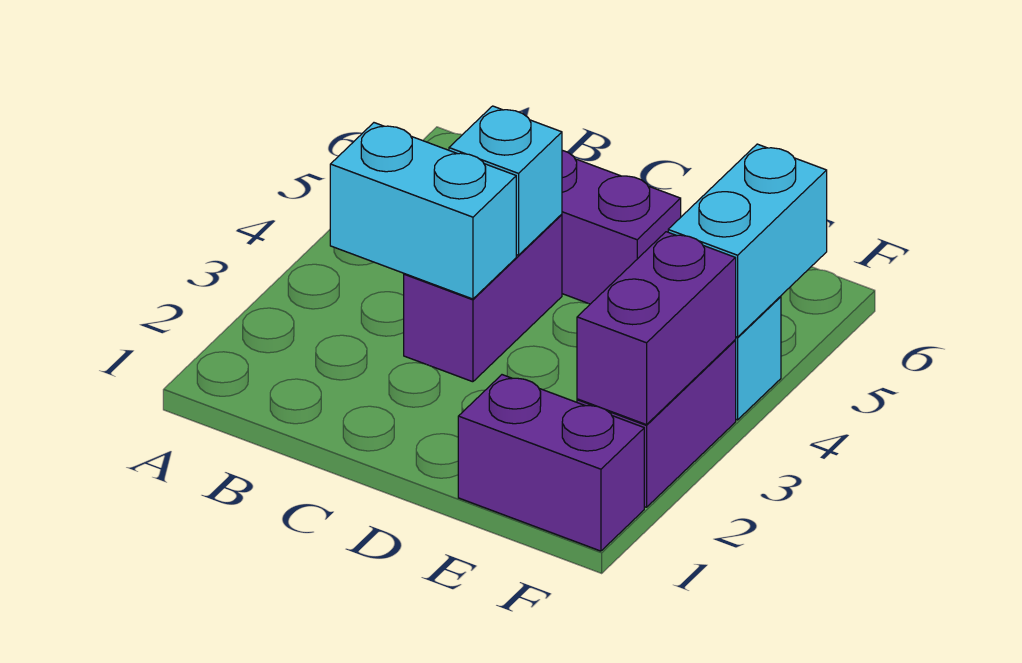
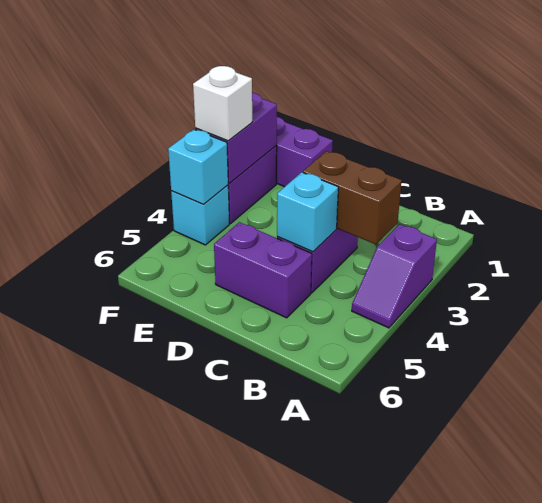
none -> purple slope A3:A4 level 1 top 3
cyan brick B3:C3 level 2 -> brown brick B3:C3 level 2
none -> white brick F3 level 3
cyan brick F4:F5 level 2 -> cyan brick F4 level 2

